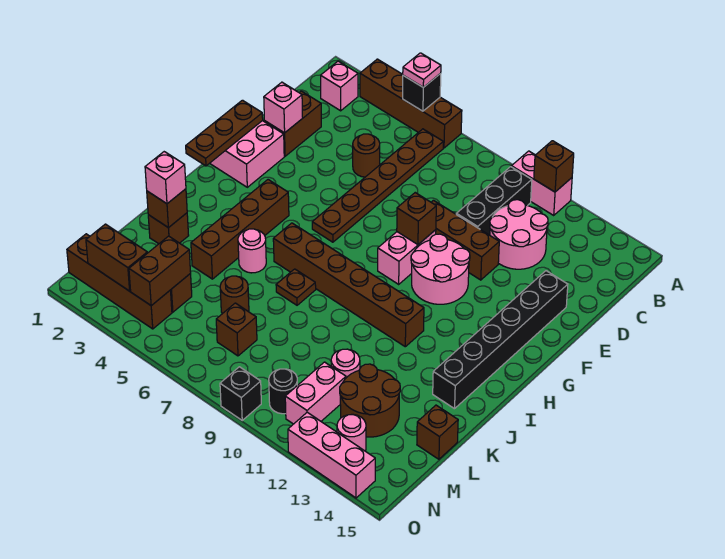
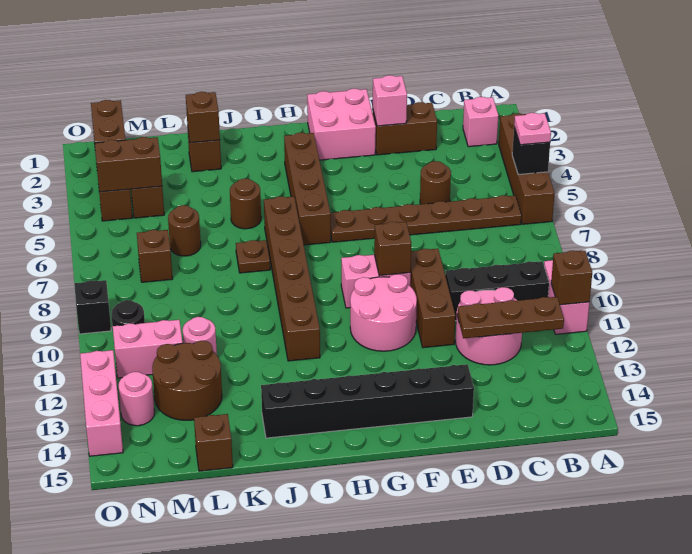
brown plate F1:H1 level 2 -> brown plate B12:D12 level 2
brown brick H4:K4 level 1 -> brown brick H3:H6 level 1
pink round brick J5 level 1 -> brown round brick J5 level 1
pink brick K2 level 3 -> none

